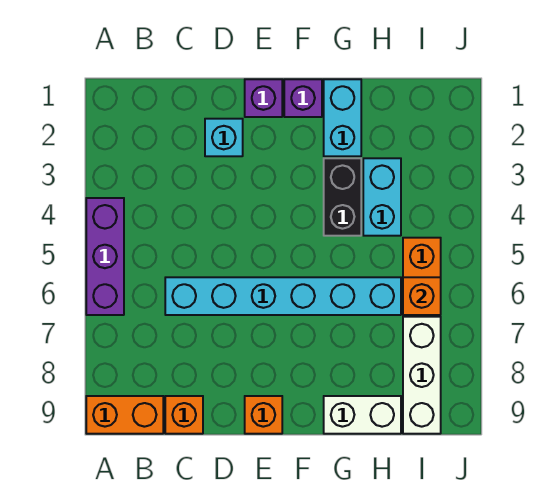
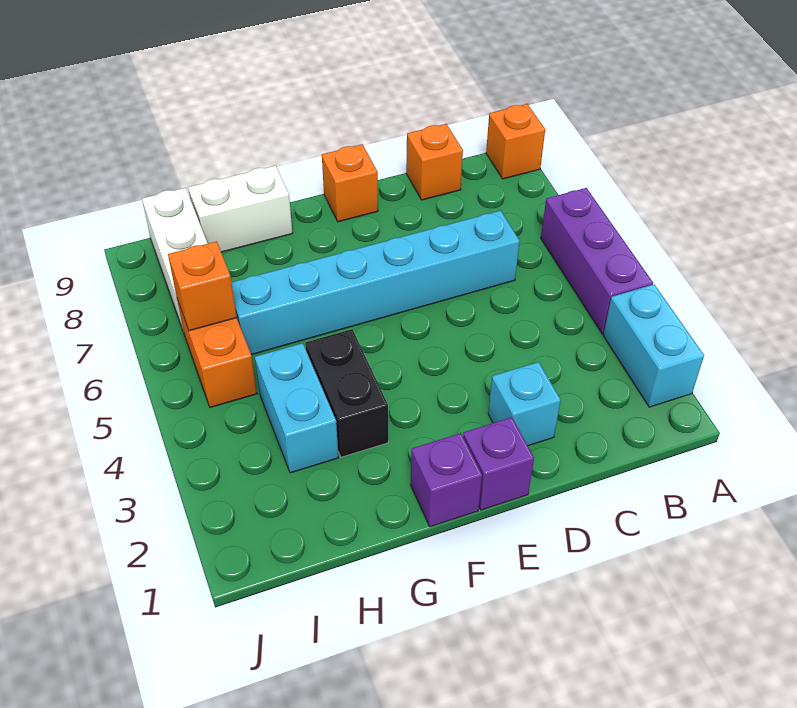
orange brick A9:B9 level 1 -> orange brick A9 level 1
cyan brick G1:G2 level 1 -> cyan brick A2:A3 level 1

